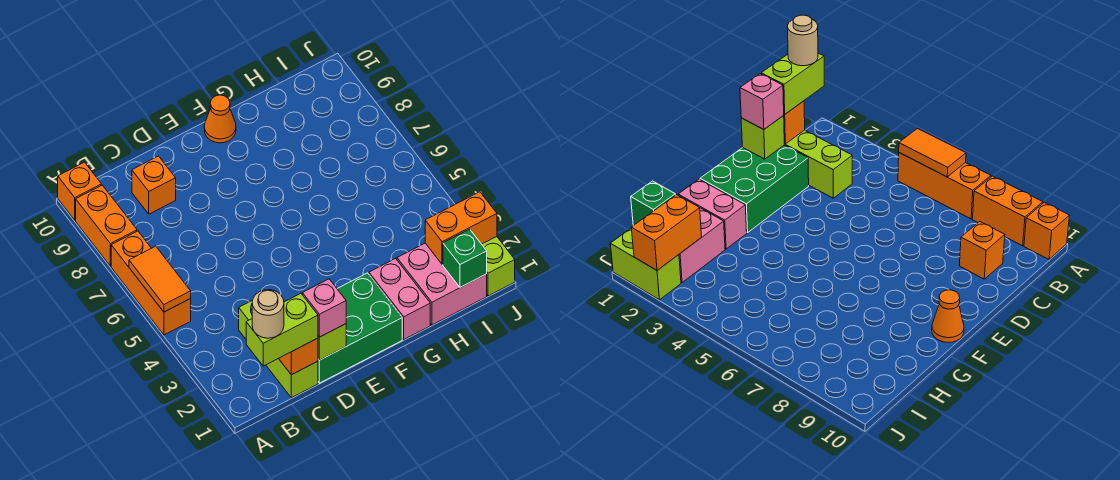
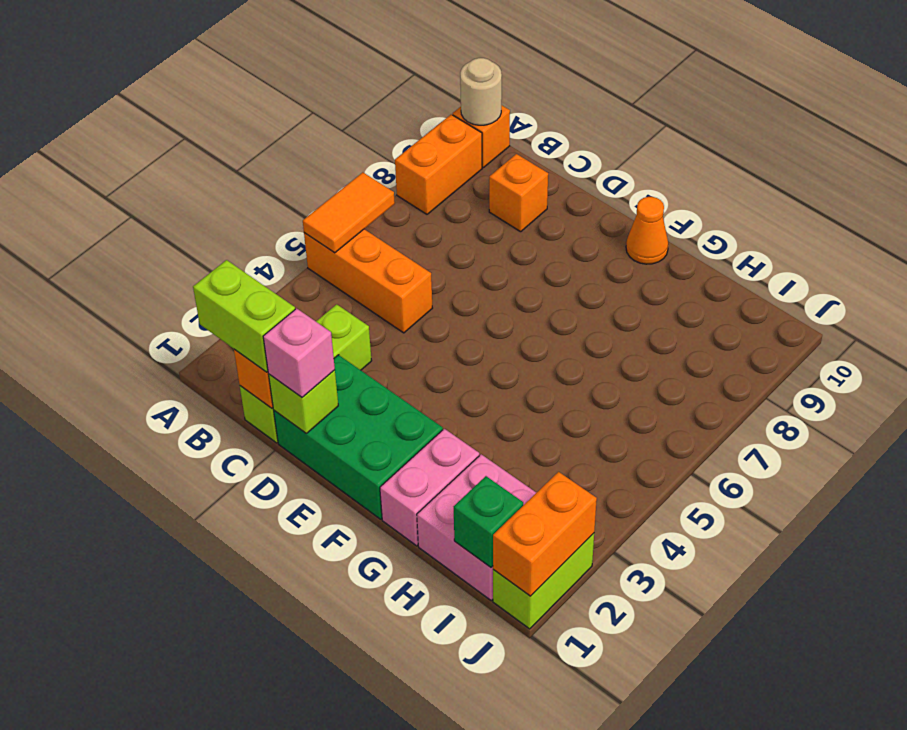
orange brick A5:A7 level 1 -> orange brick A5:C5 level 1
tan round brick B1 level 4 -> tan round brick A10 level 2
orange brick I2:J2 level 2 -> orange brick J1:J2 level 2

